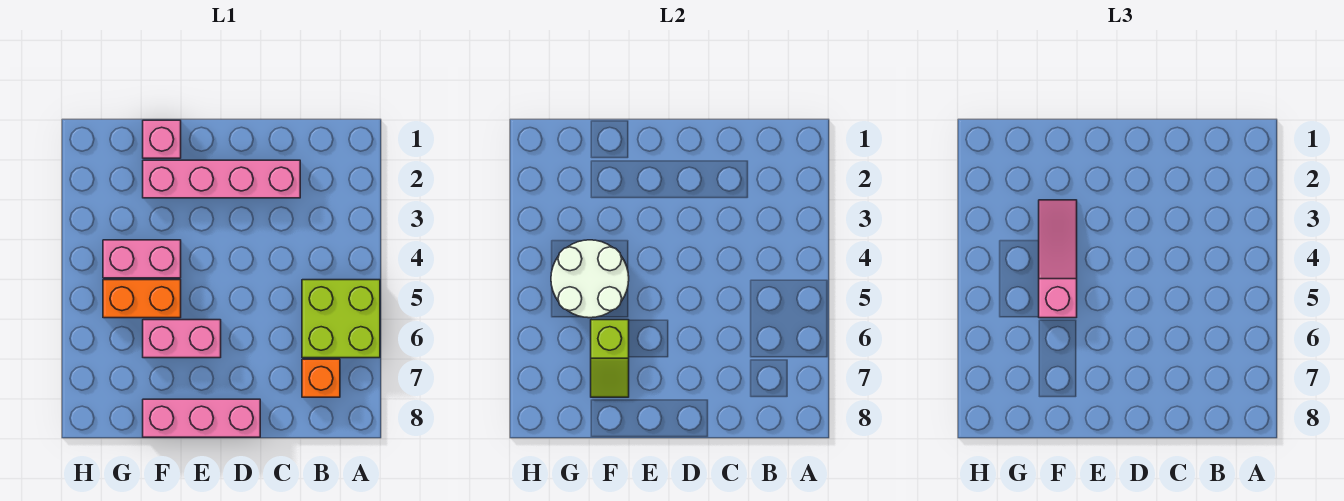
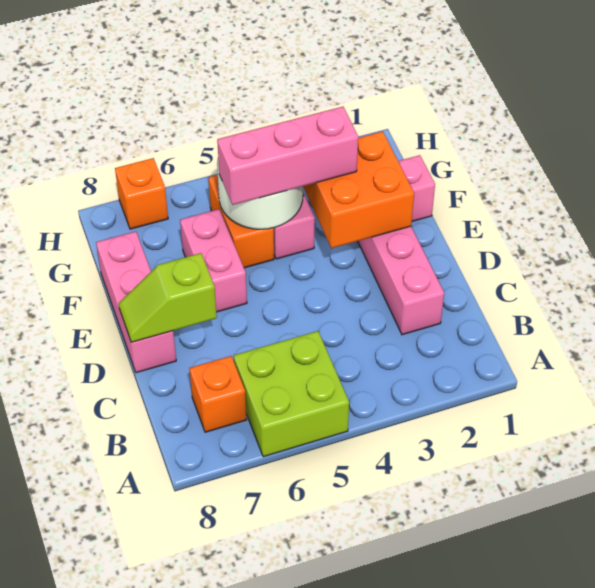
none -> orange brick E2:F3 level 2
pink slope F3:F5 level 3 top 5 -> pink brick F3:F5 level 3
lime slope F6:F7 level 2 top 6 -> lime slope D7:D8 level 2 top 7
none -> orange brick H7 level 1

